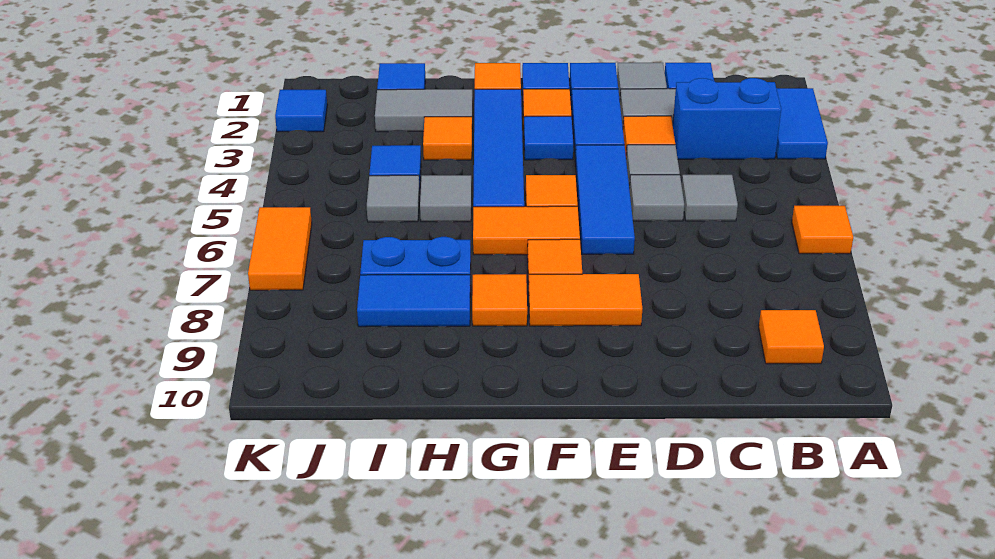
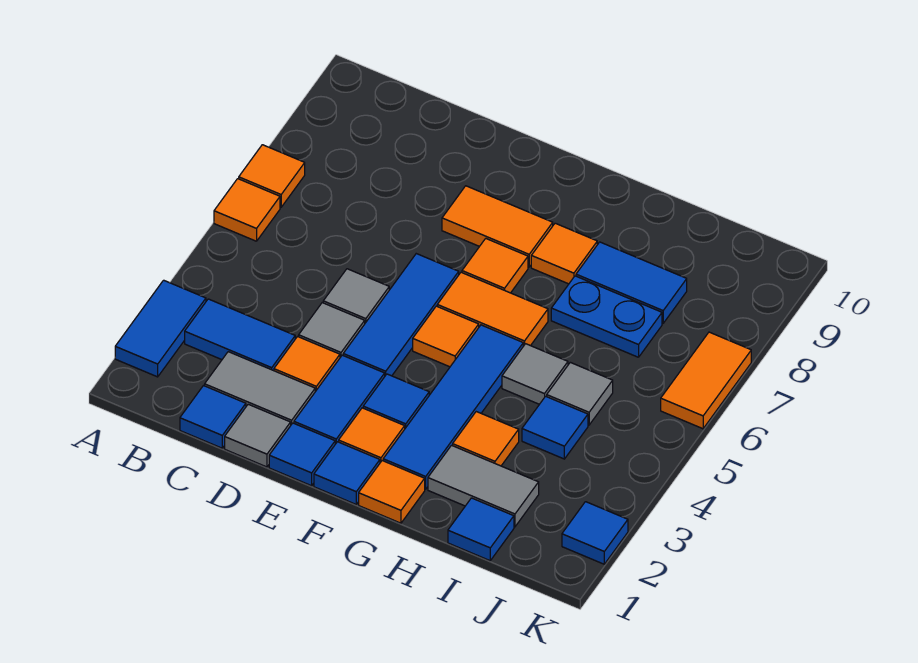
blue brick B3:C3 level 1 -> blue tile B3:C3 level 1
orange tile B9 level 1 -> orange tile A7 level 1
grey tile C5 level 1 -> none

